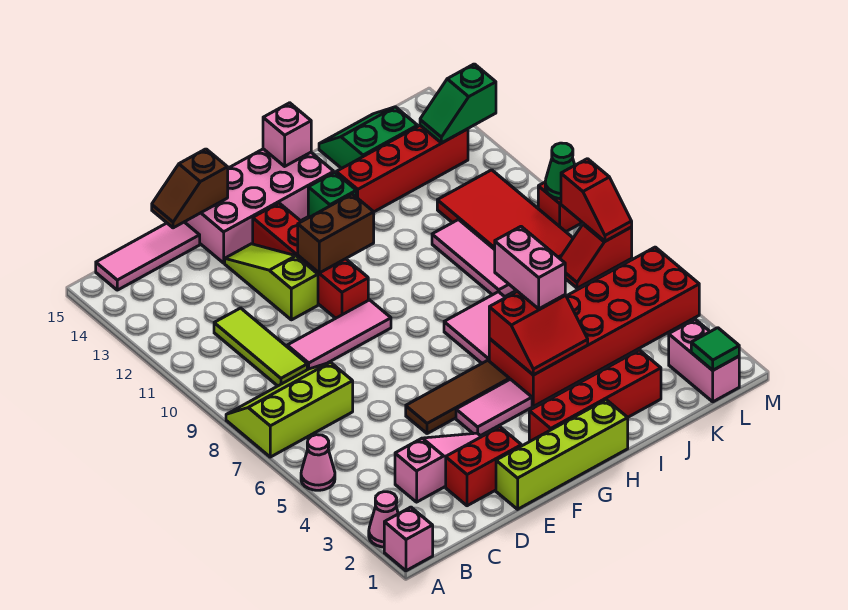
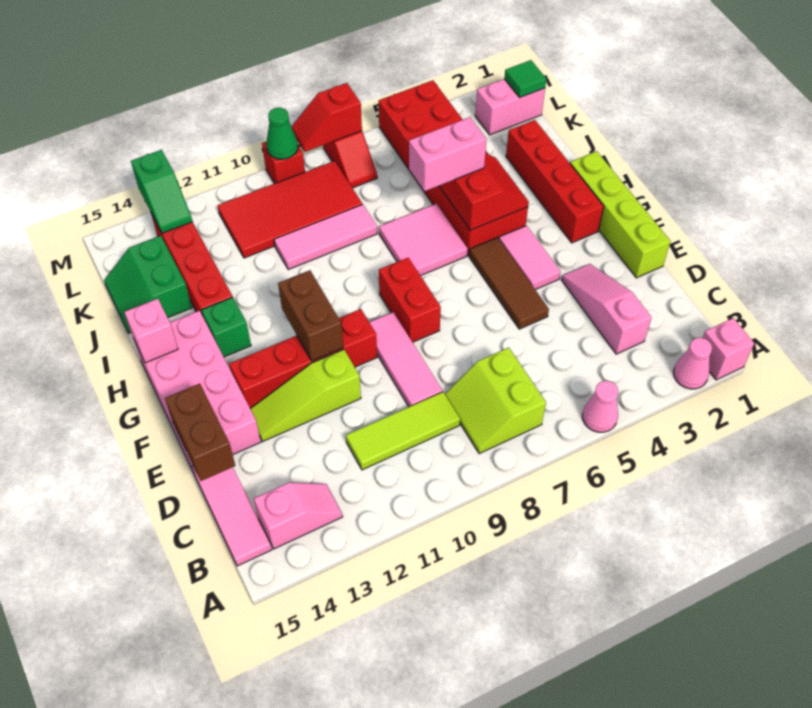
lime slope A7:C8 level 1 top 7 -> lime slope B7:C8 level 1 top 7
none -> pink slope B13:B14 level 1 top 14
red brick D2:E2 level 1 -> red brick F8:G8 level 1
brown slope D15:E15 level 2 top E -> brown brick D15:E15 level 2
red slope M7:M8 level 2 top 8 -> red slope M7:M8 level 2 top 7

